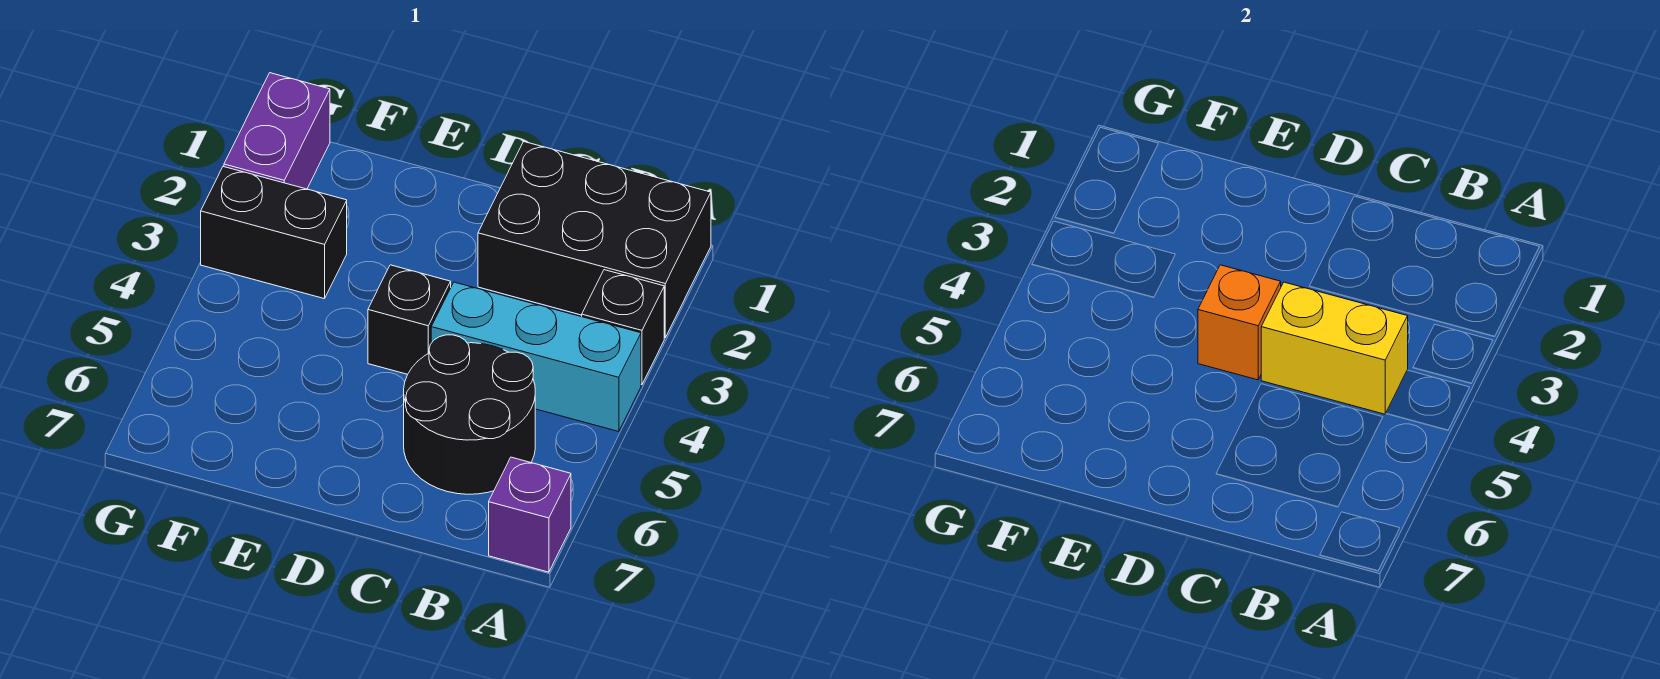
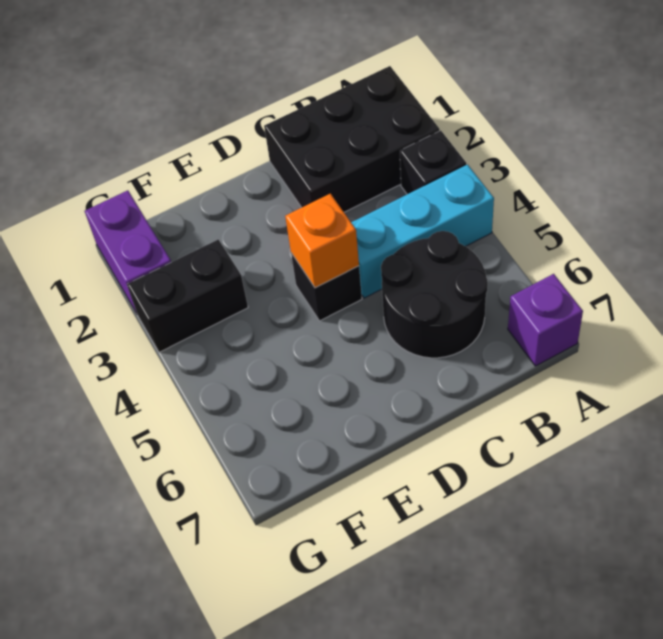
yellow brick B4:C4 level 2 -> none

